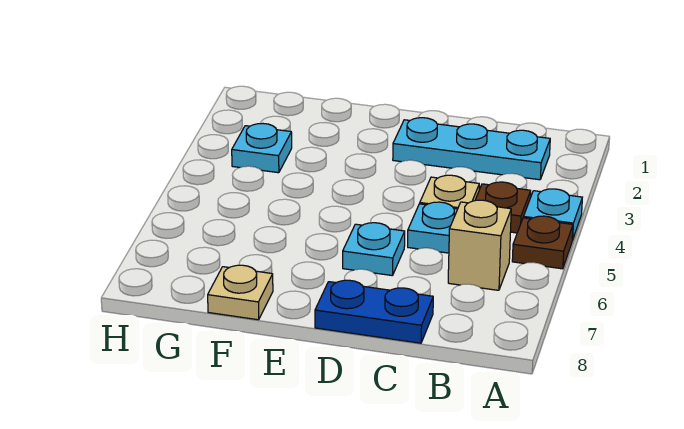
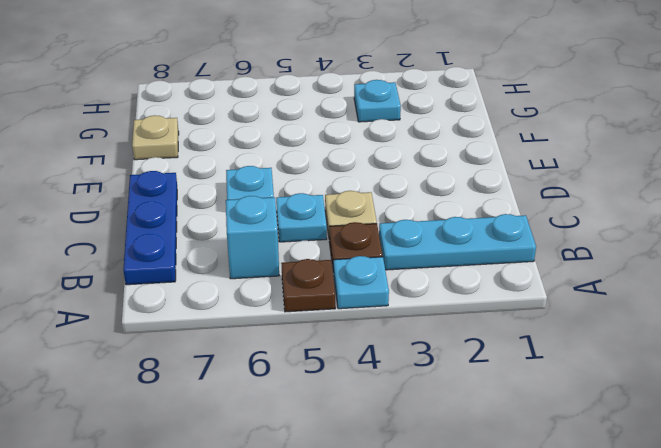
cyan plate B2:D2 level 1 -> cyan plate B1:B3 level 1
tan brick B6 level 1 -> cyan brick B6 level 1
blue plate C8:D8 level 1 -> blue plate B8:D8 level 1

